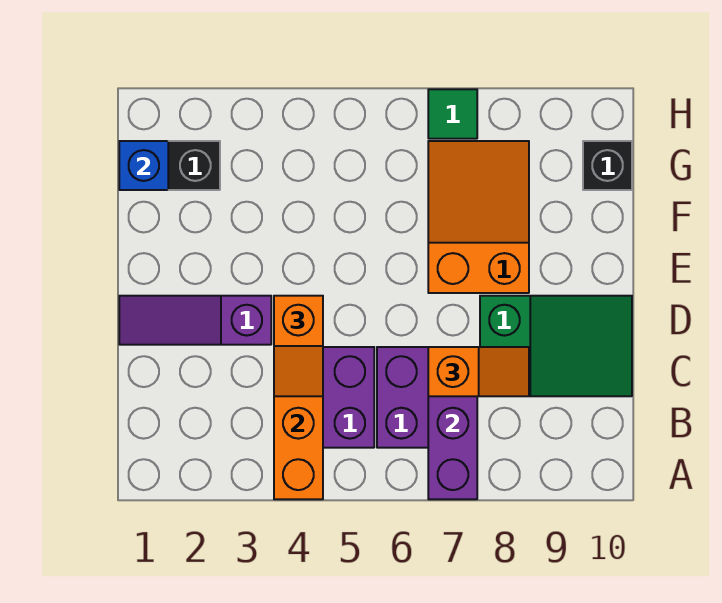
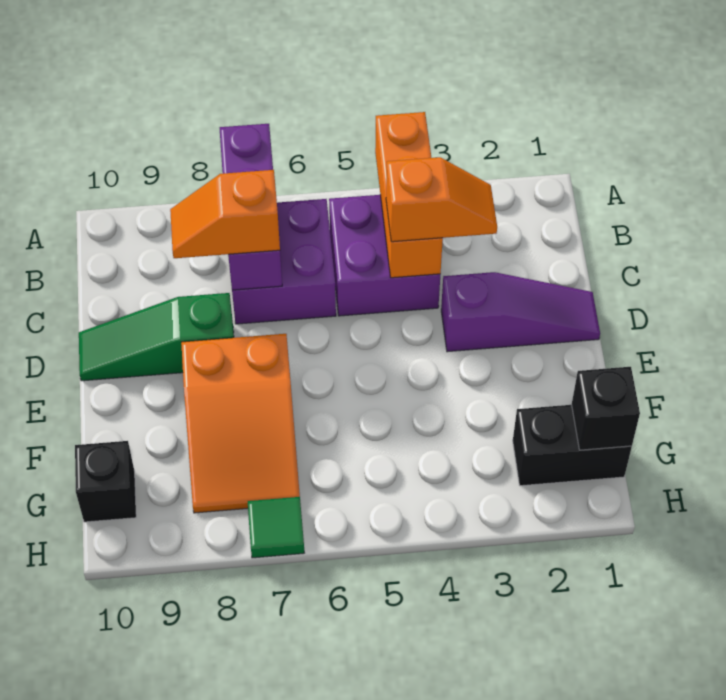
orange slope C4:D4 level 3 top D -> orange slope C3:C4 level 3 top 4
green slope C8:D10 level 1 top 8 -> green slope D8:D10 level 1 top 8
blue brick G1 level 2 -> black brick G1 level 2

